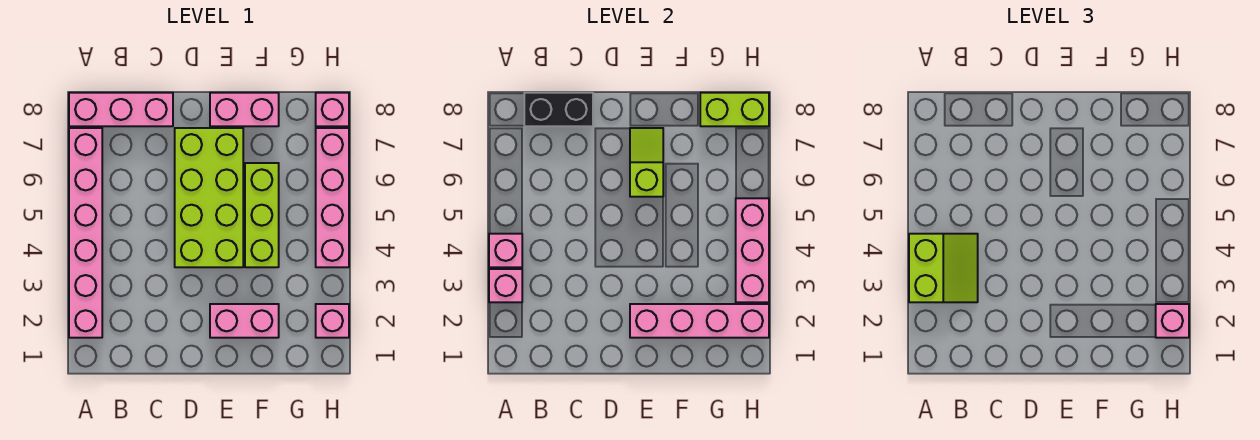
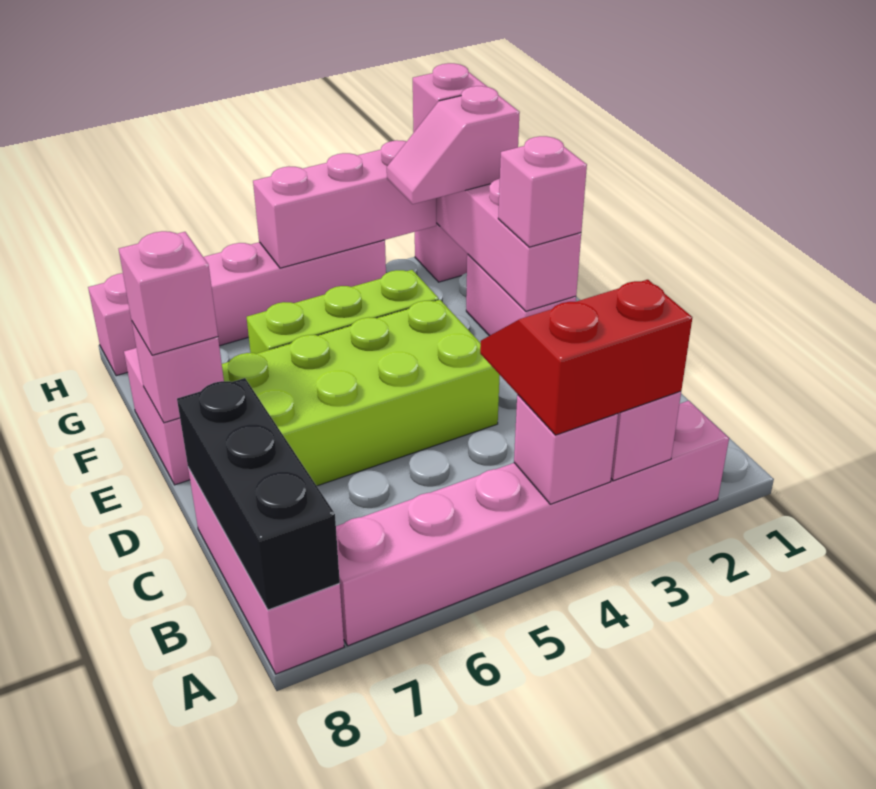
lime slope A3:B4 level 3 top A -> red slope A3:B4 level 3 top A
black brick B8:C8 level 2 -> black brick A8:C8 level 2
none -> pink brick E2 level 3
lime slope E6:E7 level 2 top 6 -> none
none -> pink brick E8 level 2
none -> pink brick E8 level 3
none -> pink slope G2:G3 level 3 top 2
lime brick G8:H8 level 2 -> none

